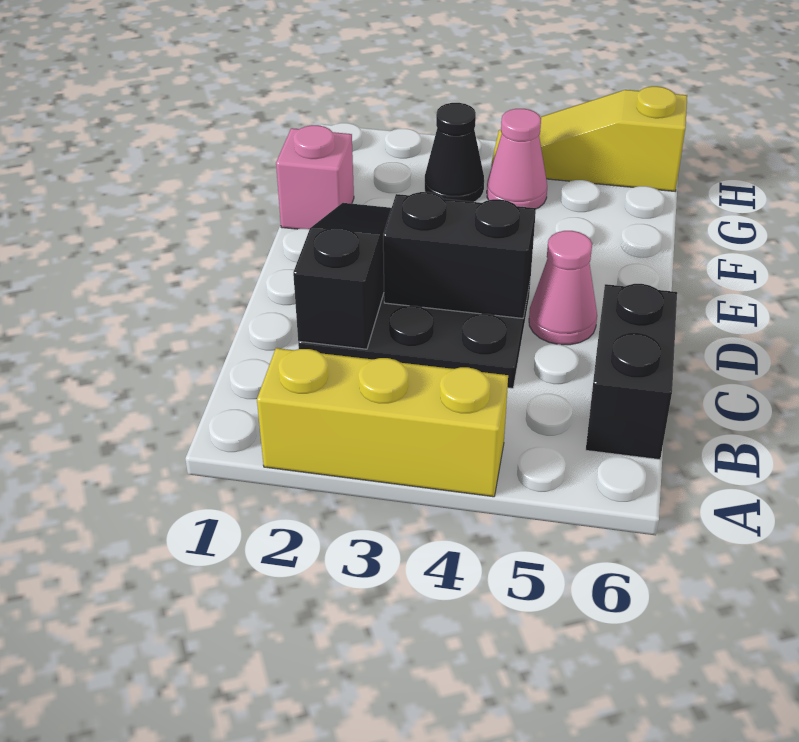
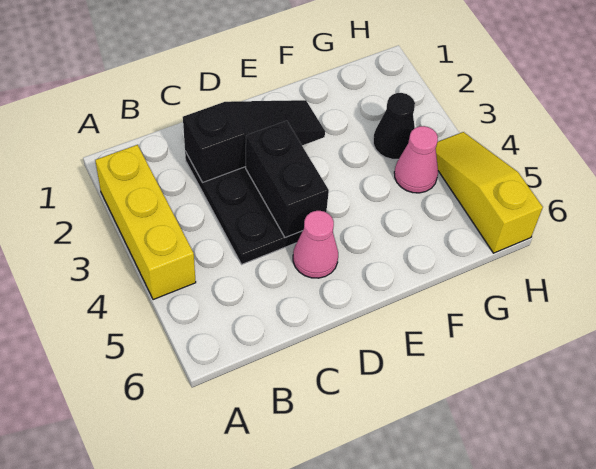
black brick B6:C6 level 1 -> none
pink brick F1 level 1 -> none

